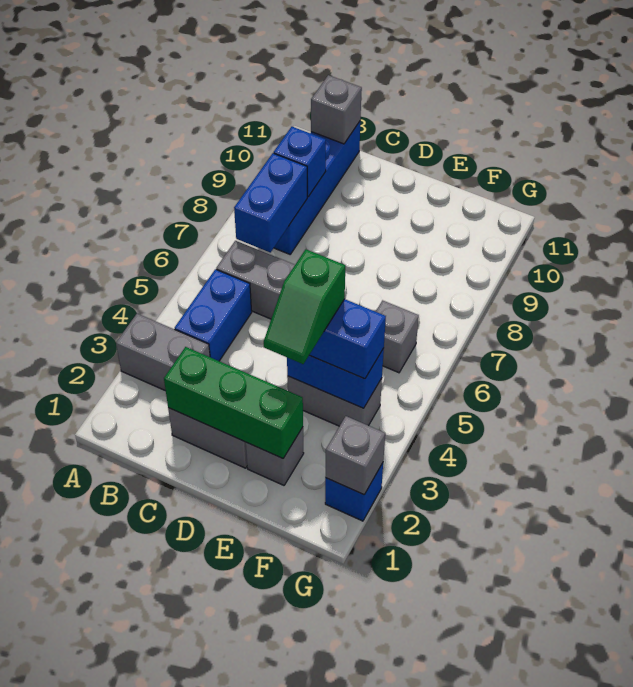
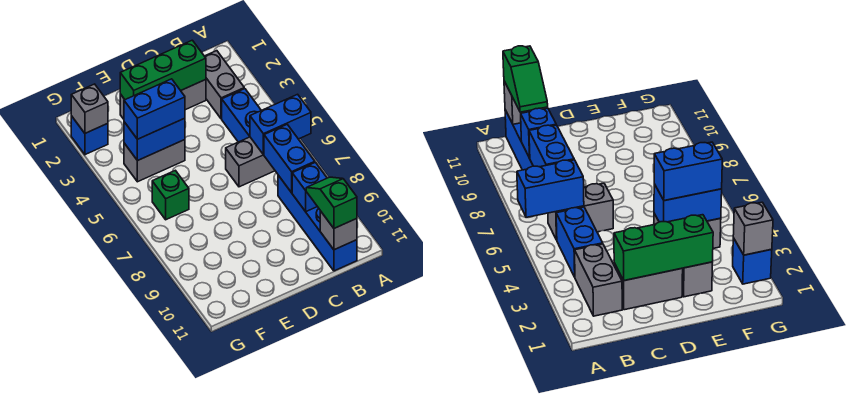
grey brick A3:B3 level 1 -> grey brick B2:B3 level 1
none -> blue brick A6:B6 level 2
green slope E3:E4 level 4 top 4 -> green slope B10:B11 level 3 top 11
grey brick F6 level 1 -> green brick F6 level 1

